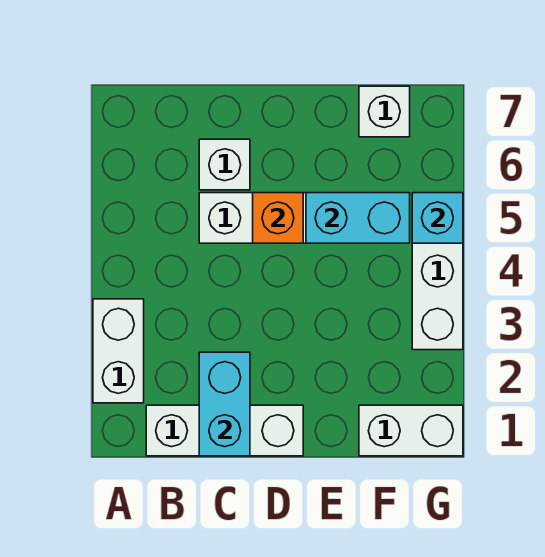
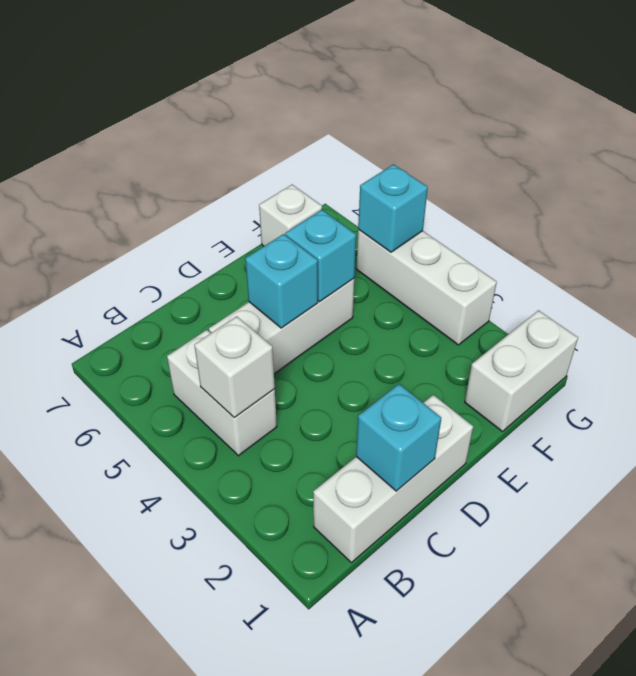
white brick A2:A3 level 1 -> white brick B4:B5 level 1
cyan brick C1:C2 level 2 -> cyan brick C1 level 2
white brick C6 level 1 -> white brick B4 level 2
orange brick D5 level 2 -> cyan brick D5 level 2
cyan brick E5:F5 level 2 -> cyan brick E5 level 2

